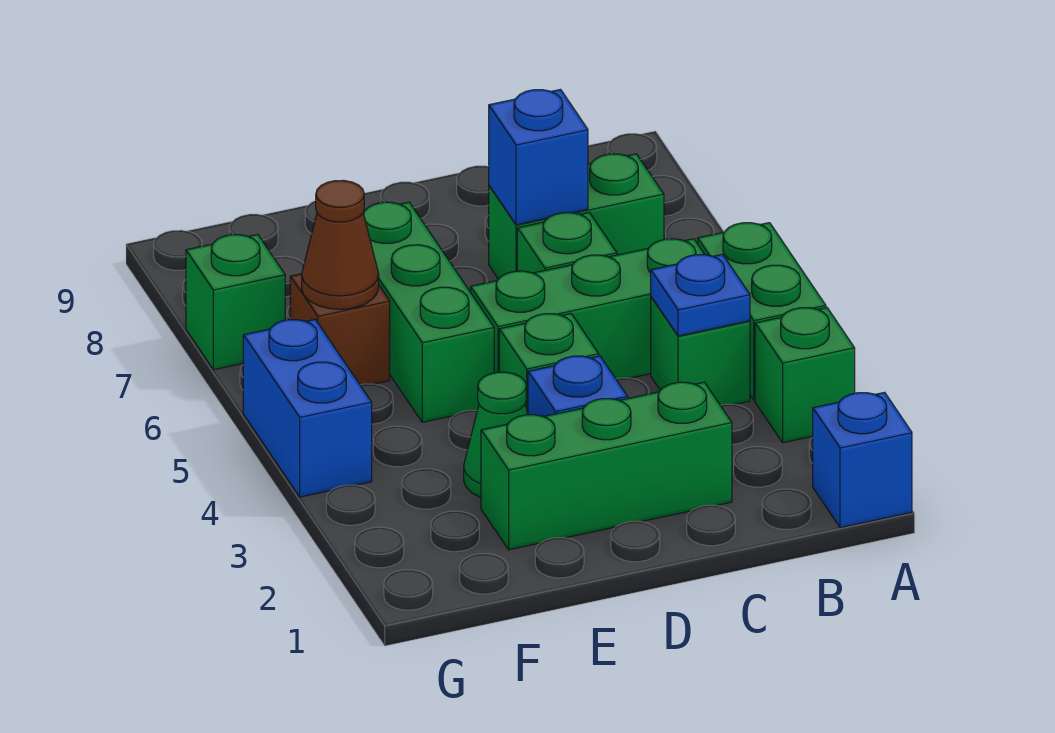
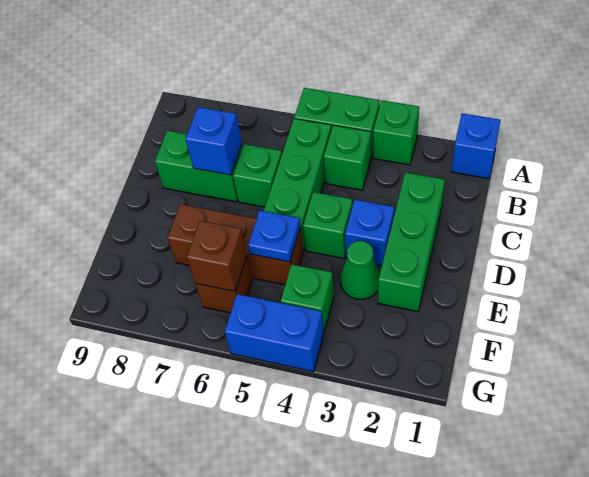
blue plate B4 level 2 -> blue plate E5 level 2
green brick B7:C7 level 1 -> green brick C7:C8 level 1
green brick E5:E7 level 1 -> brown brick E5:E7 level 1
brown cone F6 level 2 -> brown brick F6 level 2
green brick G7 level 1 -> green brick F4 level 1

